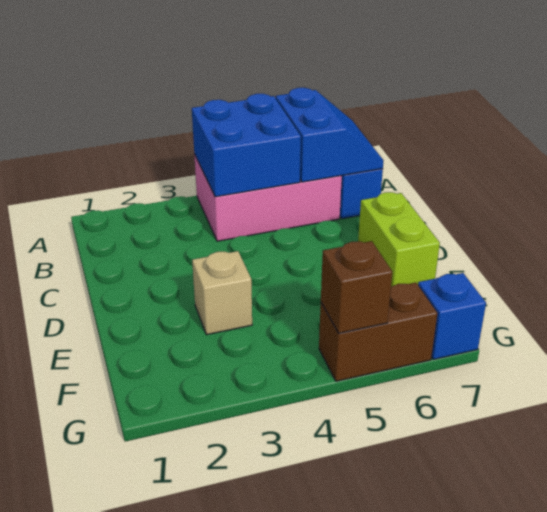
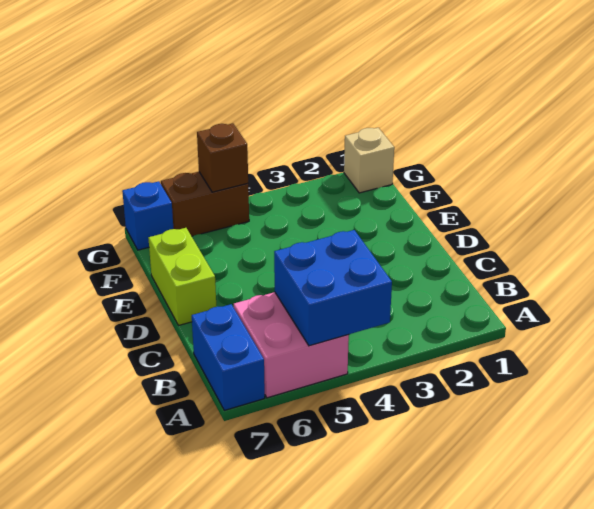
pink brick A4:B6 level 1 -> pink brick A5:B6 level 1
blue slope A6:B7 level 2 top 6 -> none
tan brick E3 level 1 -> tan brick G1 level 1

